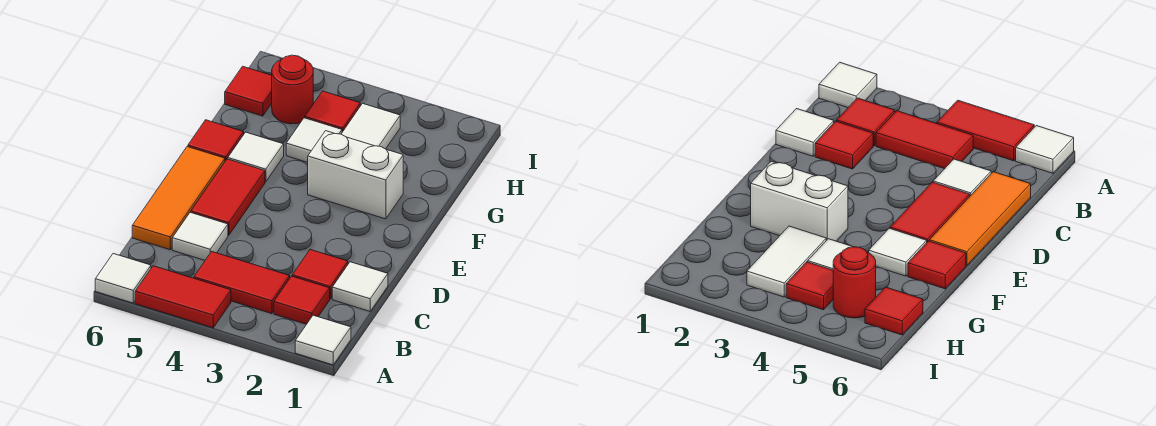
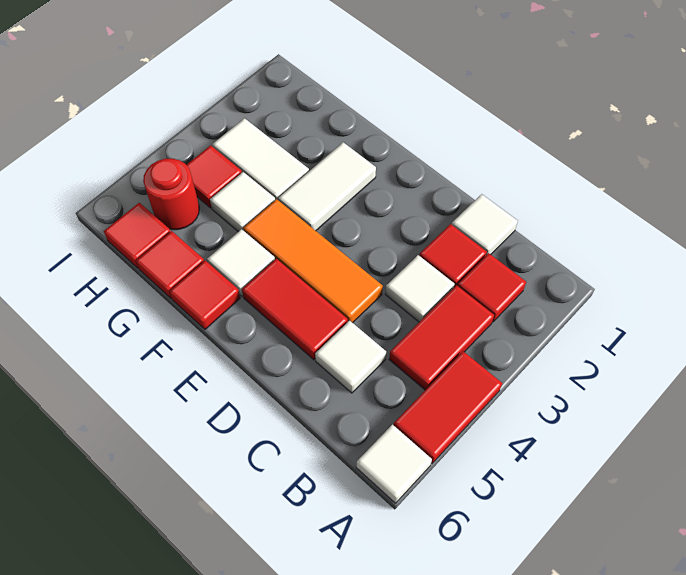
white tile A1 level 1 -> white tile C3 level 1
orange tile C6:E6 level 1 -> orange tile D4:F4 level 1
white brick F2:F3 level 1 -> white tile F2:F3 level 1
none -> red tile G6 level 1

